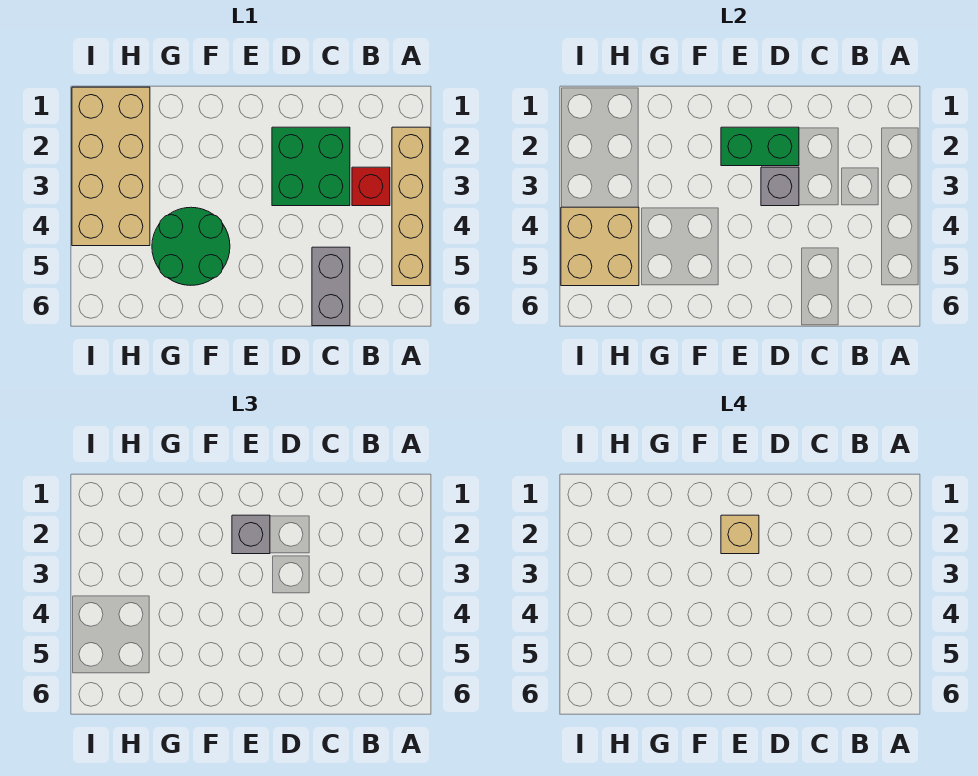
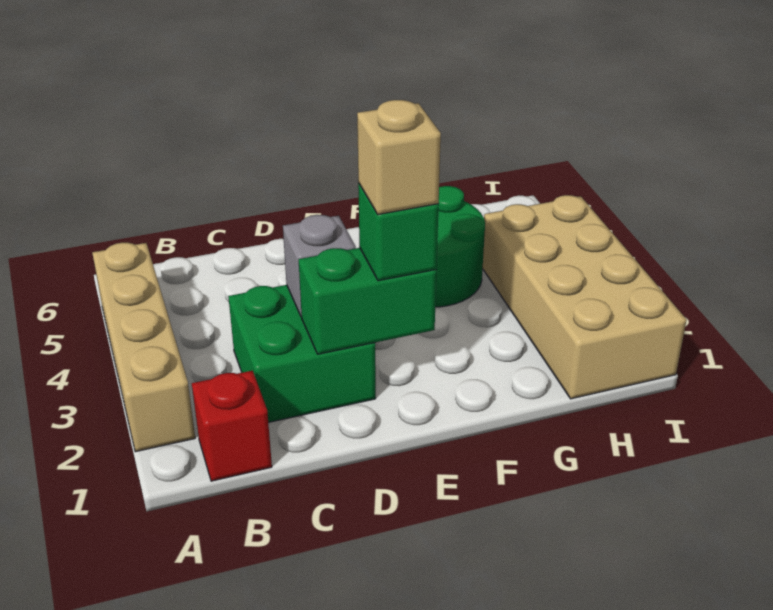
red brick B3 level 1 -> red brick B1 level 1
grey brick C5:C6 level 1 -> none
grey brick E2 level 3 -> green brick E2 level 3
tan brick H4:I5 level 2 -> none

